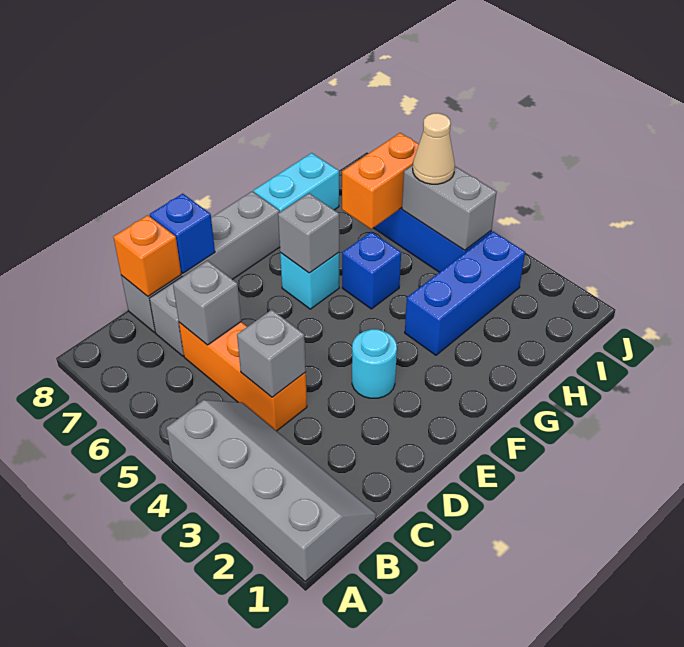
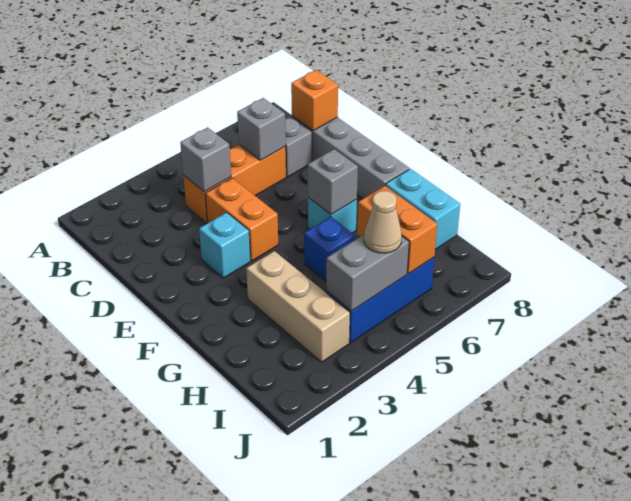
grey slope A1:B4 level 1 top A -> none
none -> orange brick D4:E4 level 1
blue brick D8 level 2 -> none
cyan round brick E3 level 1 -> cyan brick E3 level 1
blue brick G3:I3 level 1 -> tan brick G3:I3 level 1

